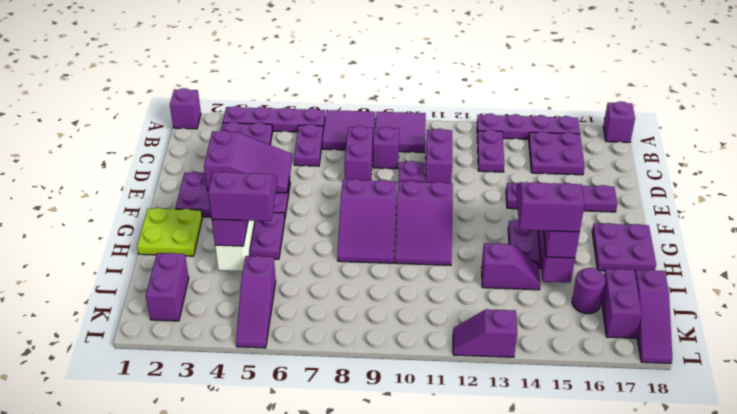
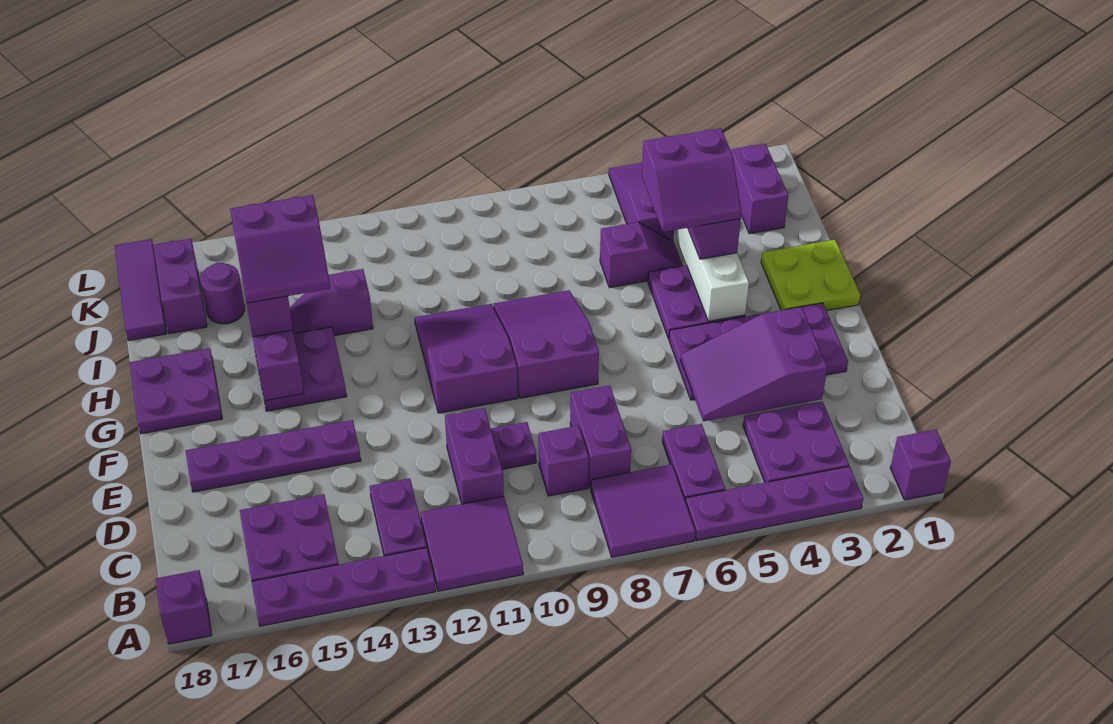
purple tile A9:B10 level 1 -> purple tile A11:B12 level 1
purple slope J18:L18 level 1 top J -> purple tile J18:L18 level 1
purple slope L12:L13 level 1 top 13 -> purple slope I5:I6 level 1 top 6

